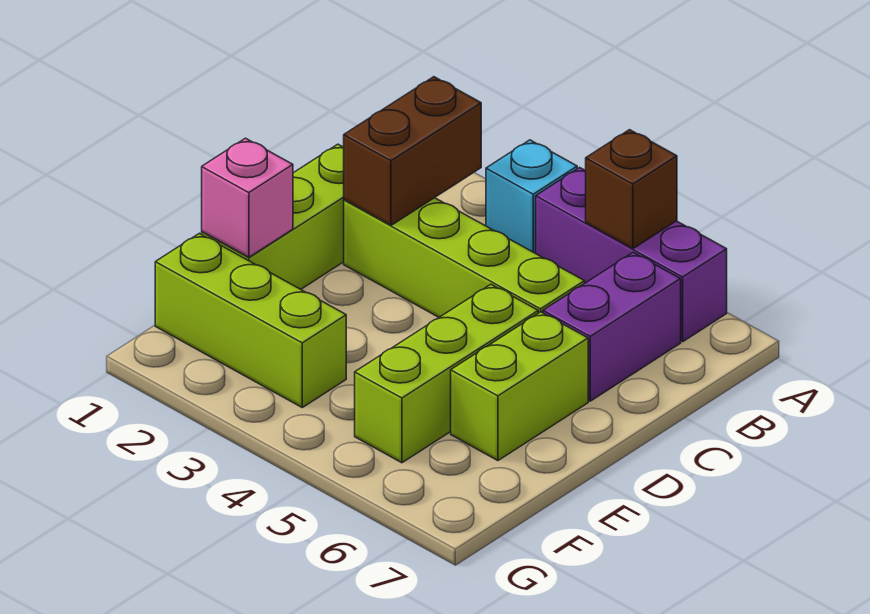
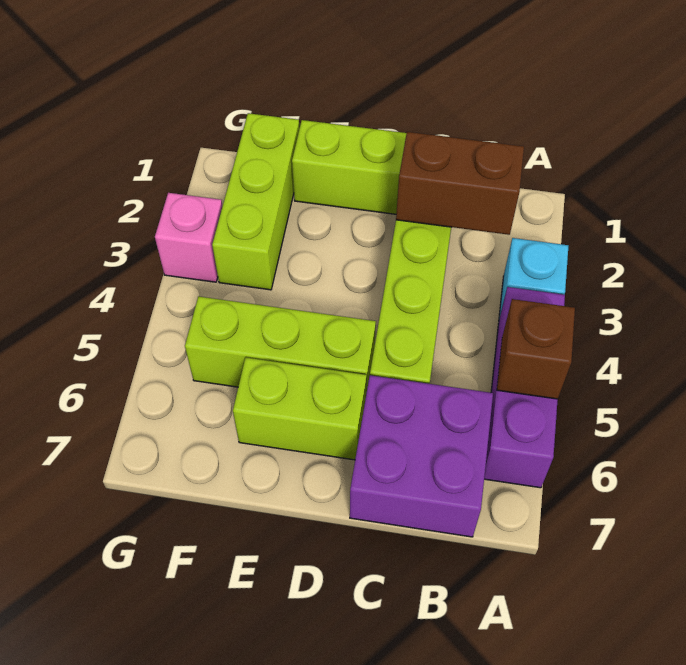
purple brick B6:C6 level 1 -> purple brick B6:C7 level 1
pink brick E1 level 2 -> pink brick G3 level 1

